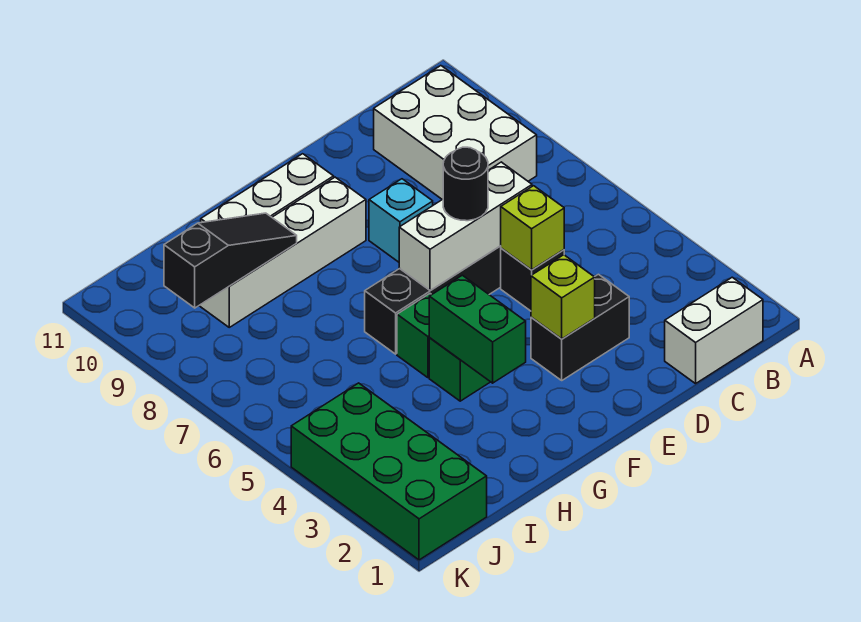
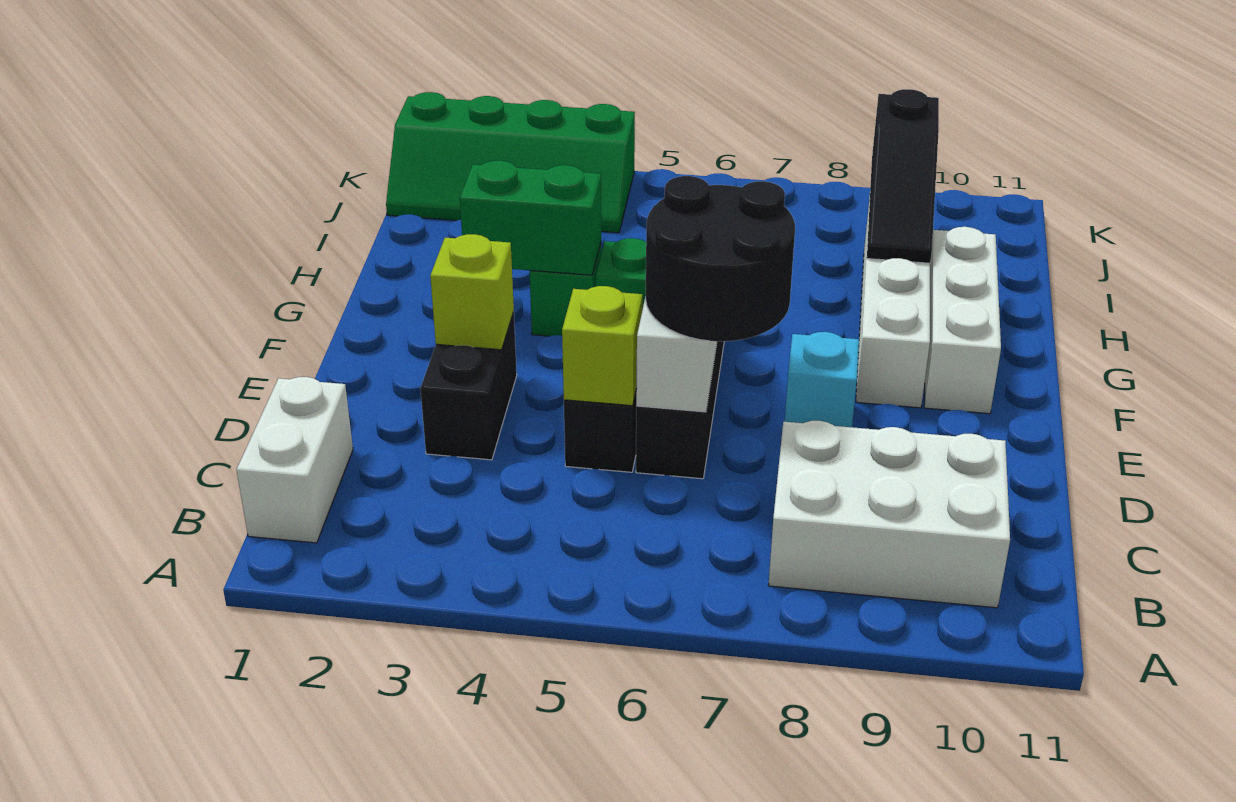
black round brick E6 level 3 -> black round brick D6:E7 level 3
green brick J1:K4 level 1 -> green slope J1:K4 level 1 top K

